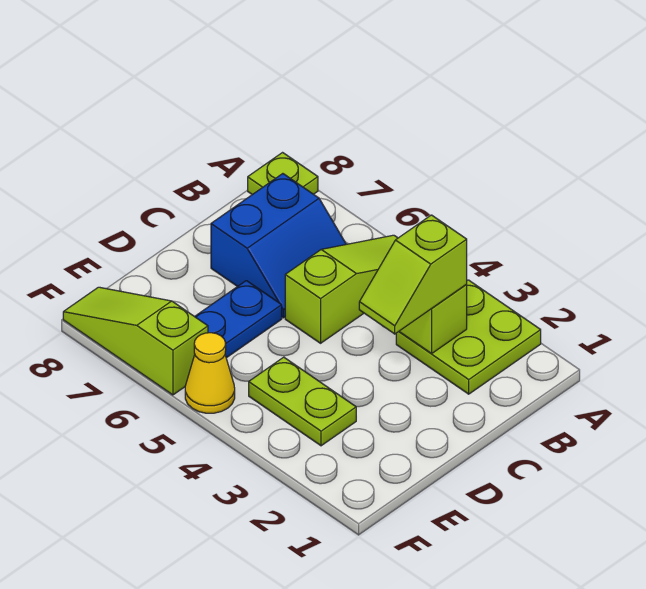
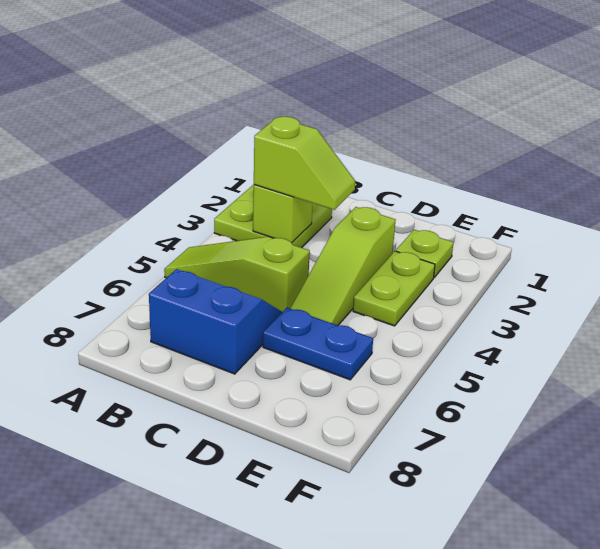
lime plate A8 level 1 -> lime plate E2 level 1
yellow cone F5 level 1 -> none
lime slope F6:F8 level 1 top 6 -> lime slope D3:D5 level 1 top 3

